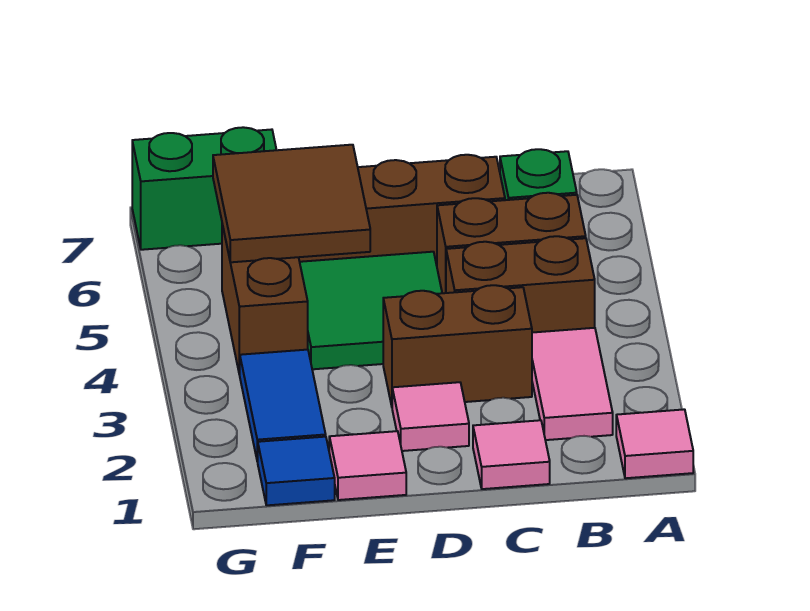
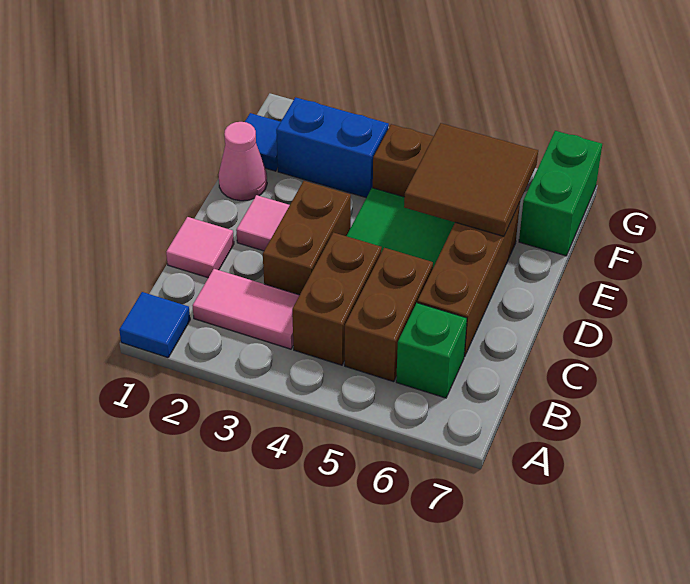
pink tile A1 level 1 -> blue tile A1 level 1
pink tile E1 level 1 -> pink cone E1 level 1
blue tile F2:F3 level 1 -> blue brick F2:F3 level 1

